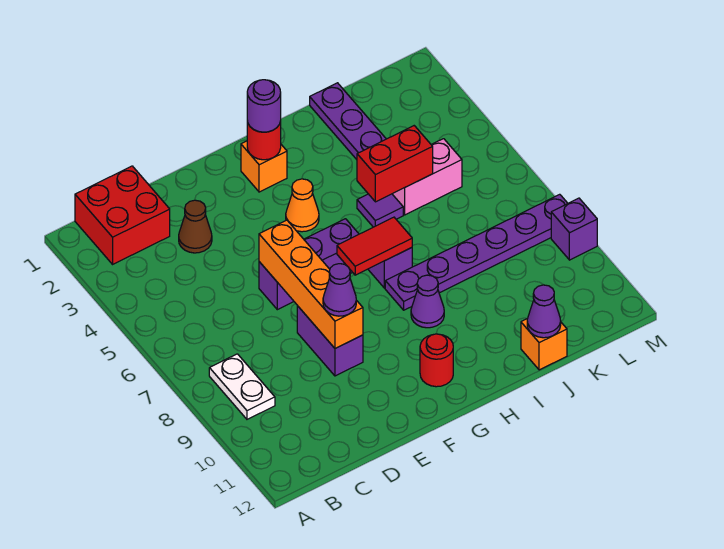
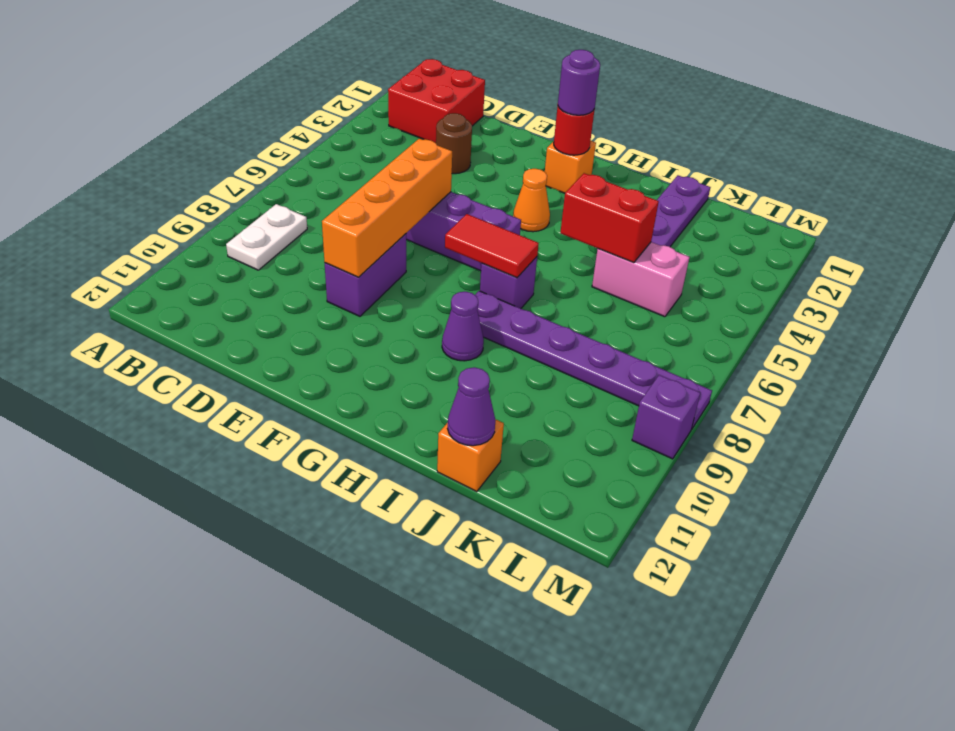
brown cone D3 level 1 -> brown round brick D3 level 1
purple cone E9 level 3 -> none
red round brick G11 level 1 -> none
purple tile I5 level 1 -> none

